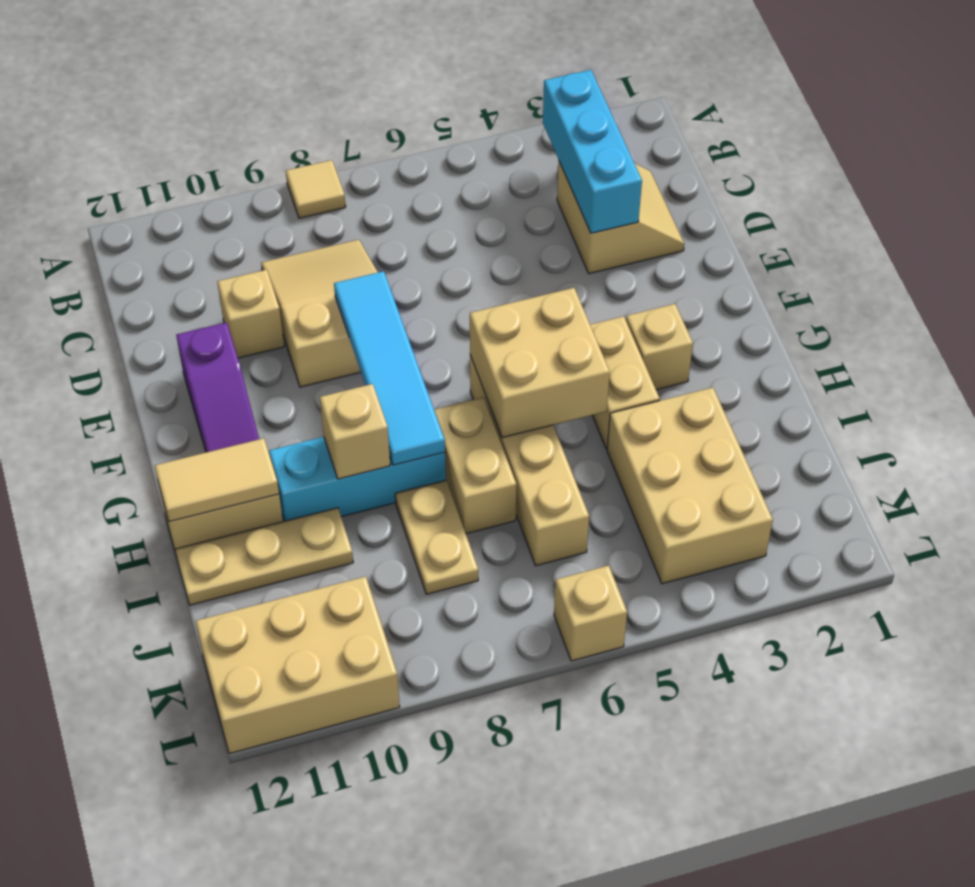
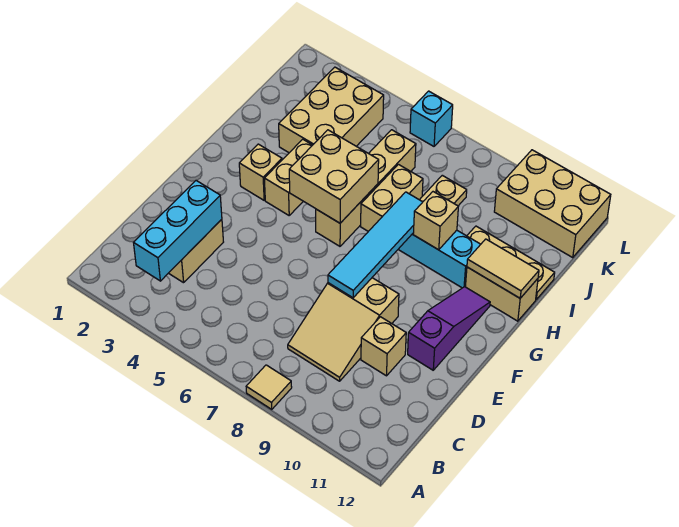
tan brick L6 level 1 -> cyan brick L6 level 1

